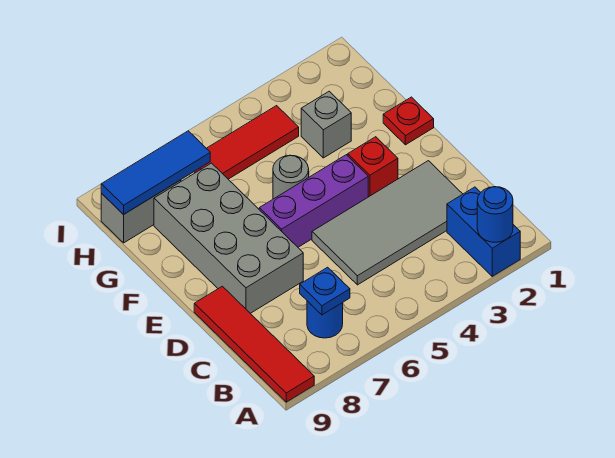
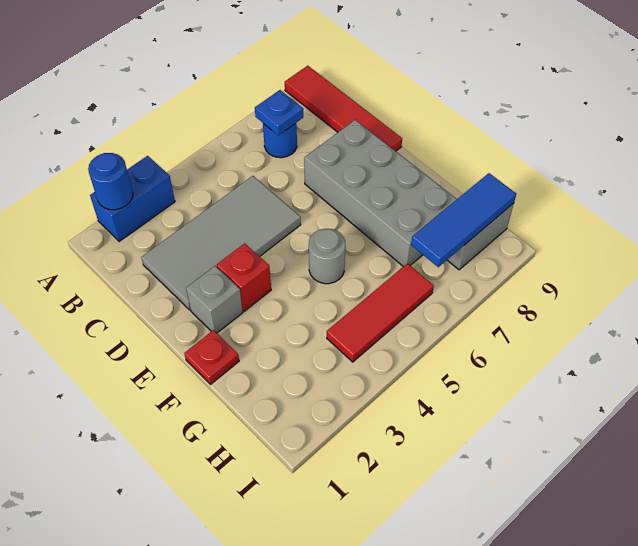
blue brick A2:B2 level 1 -> blue brick A2:A3 level 1
purple brick E4:E6 level 1 -> none
grey brick G3 level 1 -> grey brick E2 level 1

